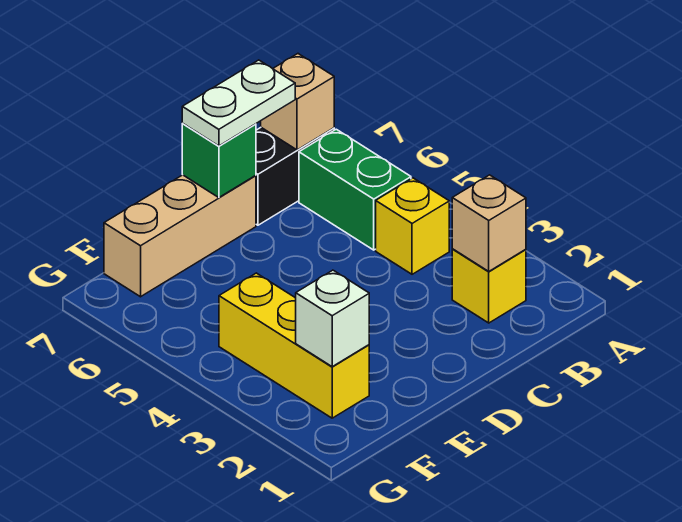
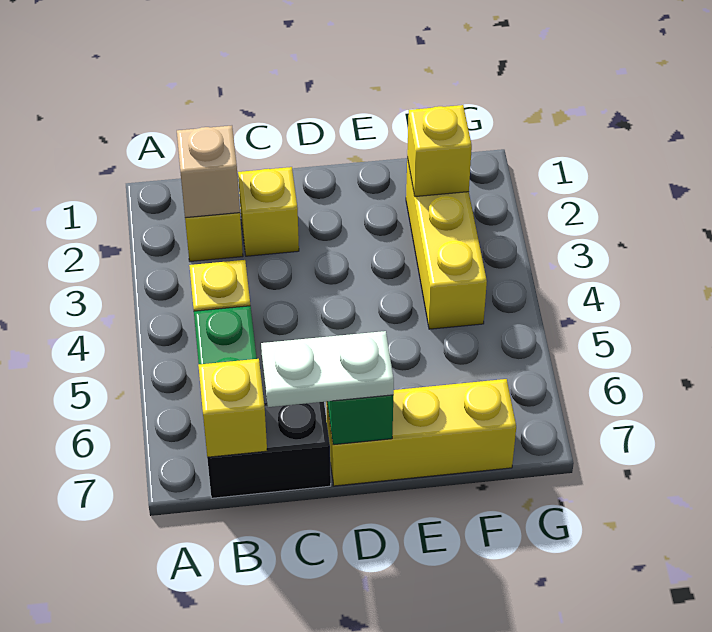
tan brick B7 level 2 -> yellow brick B7 level 2
none -> yellow brick C2 level 1
tan brick D7:F7 level 1 -> yellow brick D7:F7 level 1
white brick F2 level 2 -> yellow brick F2 level 2

